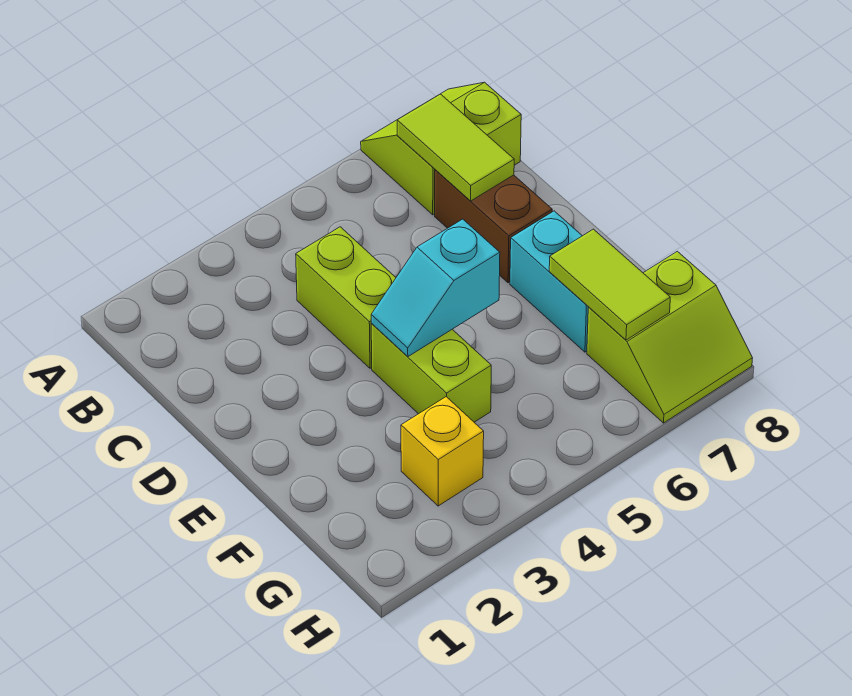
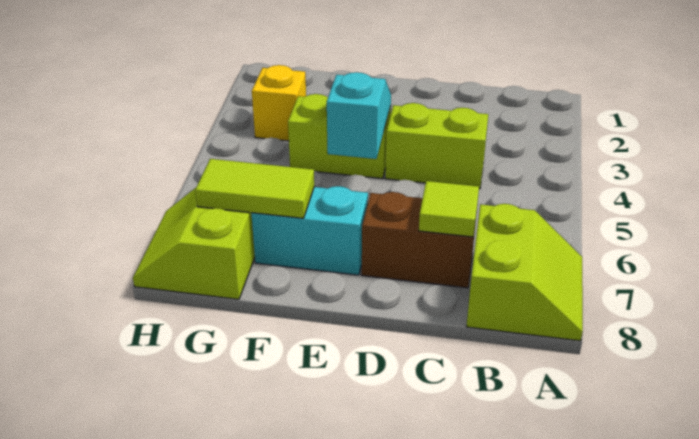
lime tile B7:C7 level 2 -> lime tile C7 level 2

